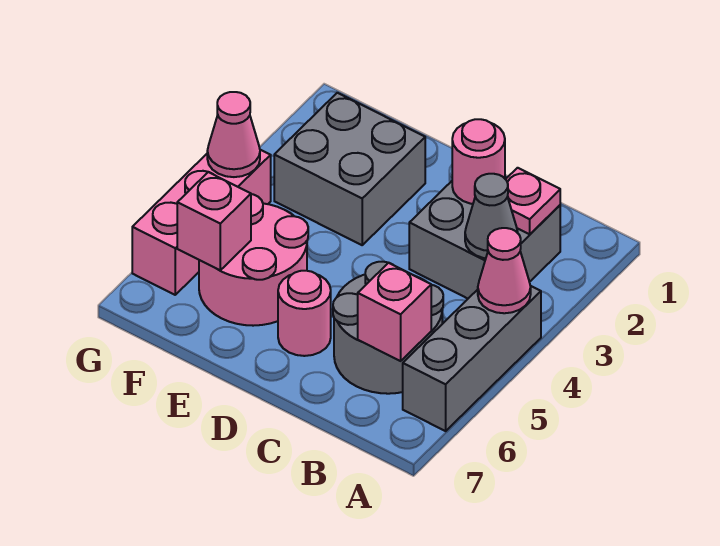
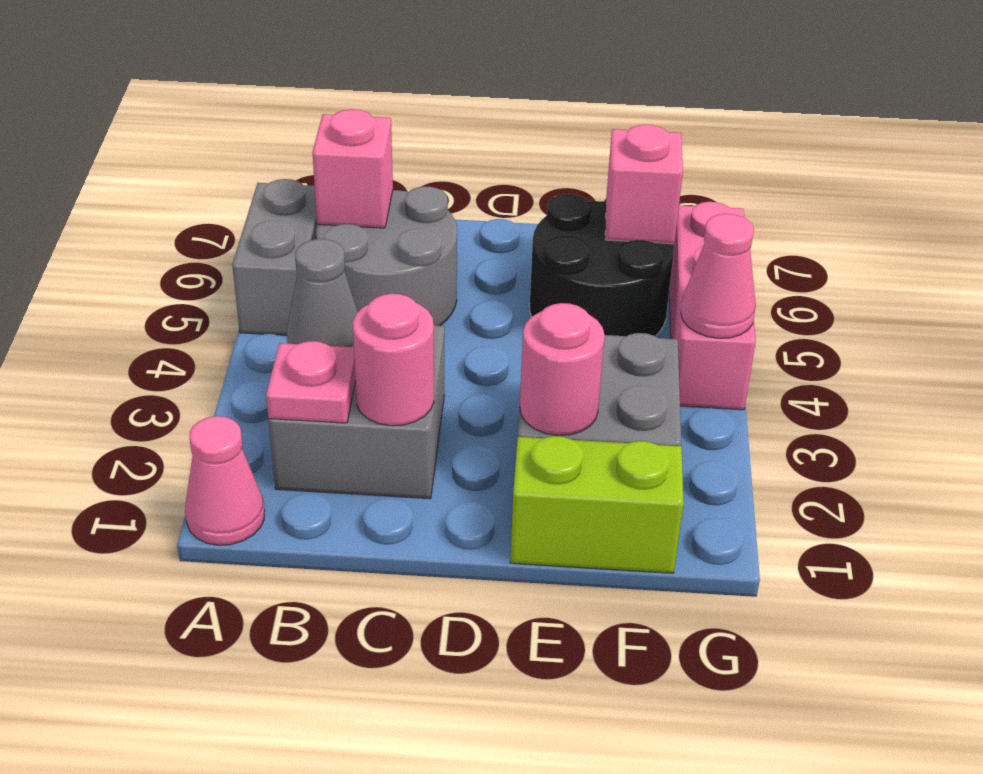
grey brick A4:A6 level 1 -> grey brick A5:A6 level 1
pink cone A4 level 2 -> pink cone A1 level 1
pink round brick D6 level 1 -> pink round brick E2 level 2
none -> lime brick E1:F1 level 1
pink round brick E5:F6 level 1 -> black round brick E5:F6 level 1

